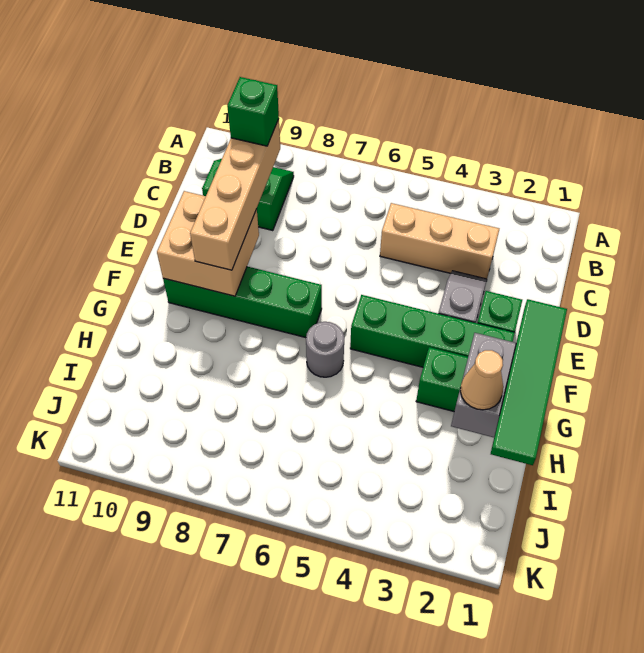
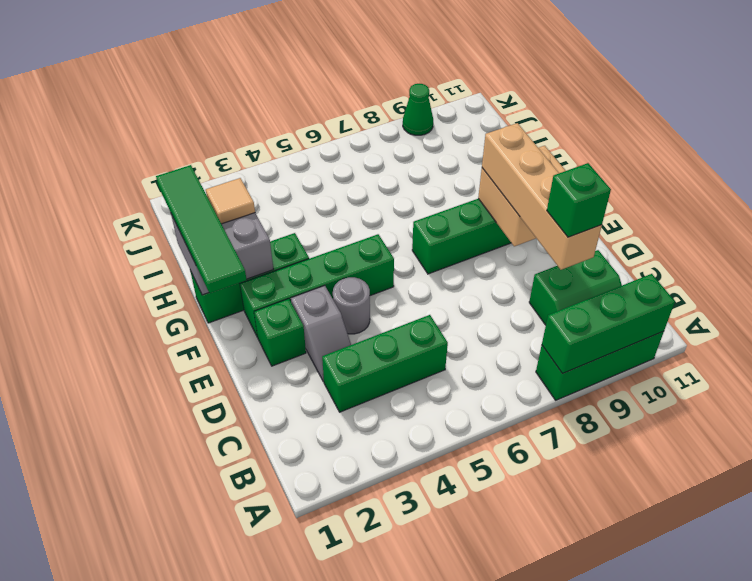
none -> green brick A8:A10 level 1
none -> green brick A8:A10 level 2
tan brick C3:C5 level 1 -> green brick C3:C5 level 1
grey round brick G6 level 1 -> grey round brick E4 level 1
tan cone H2 level 3 -> tan tile H2 level 3
none -> green cone K9 level 1

